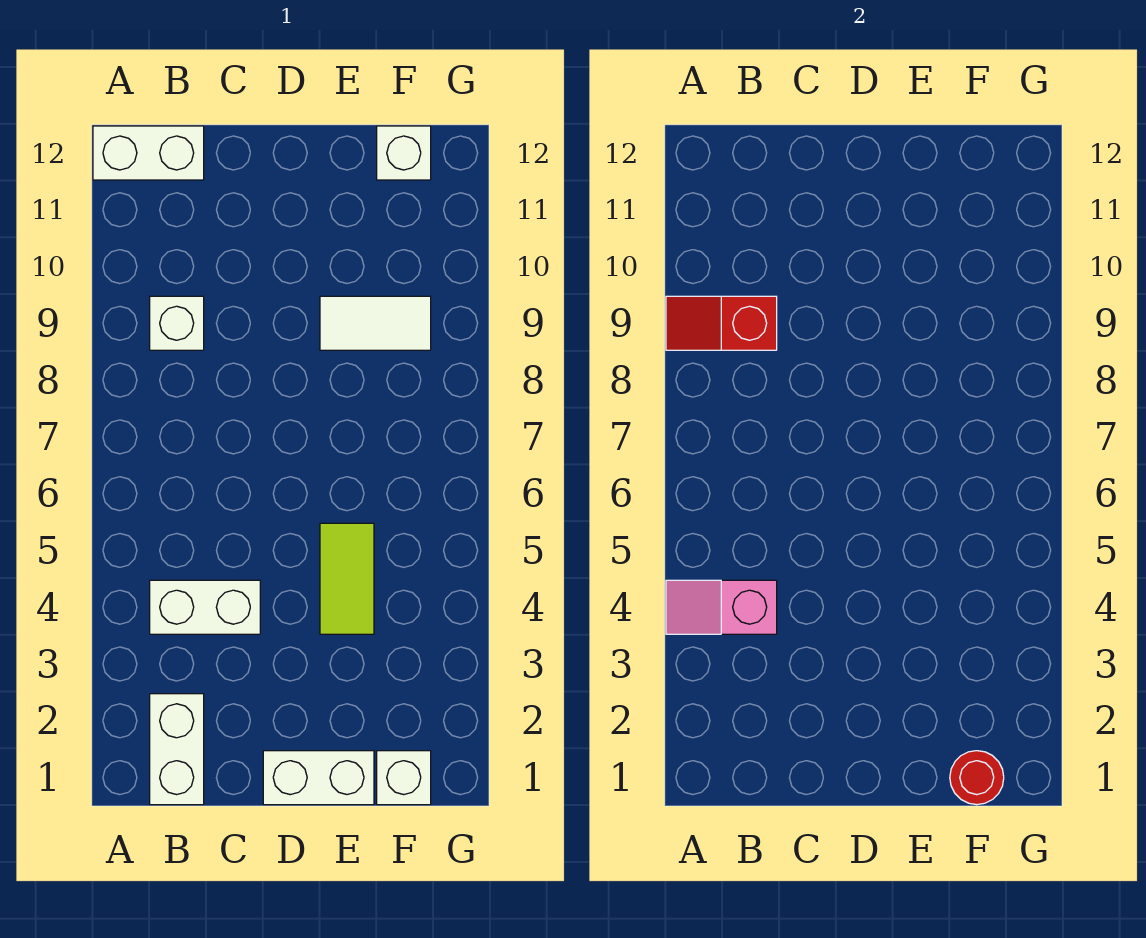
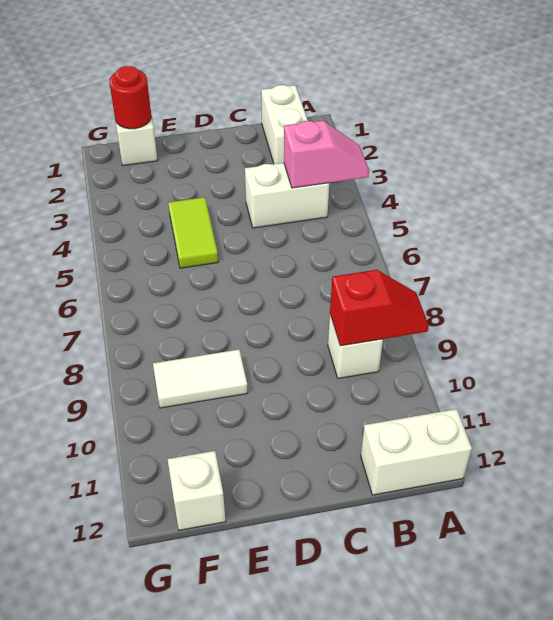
white brick D1:E1 level 1 -> none

